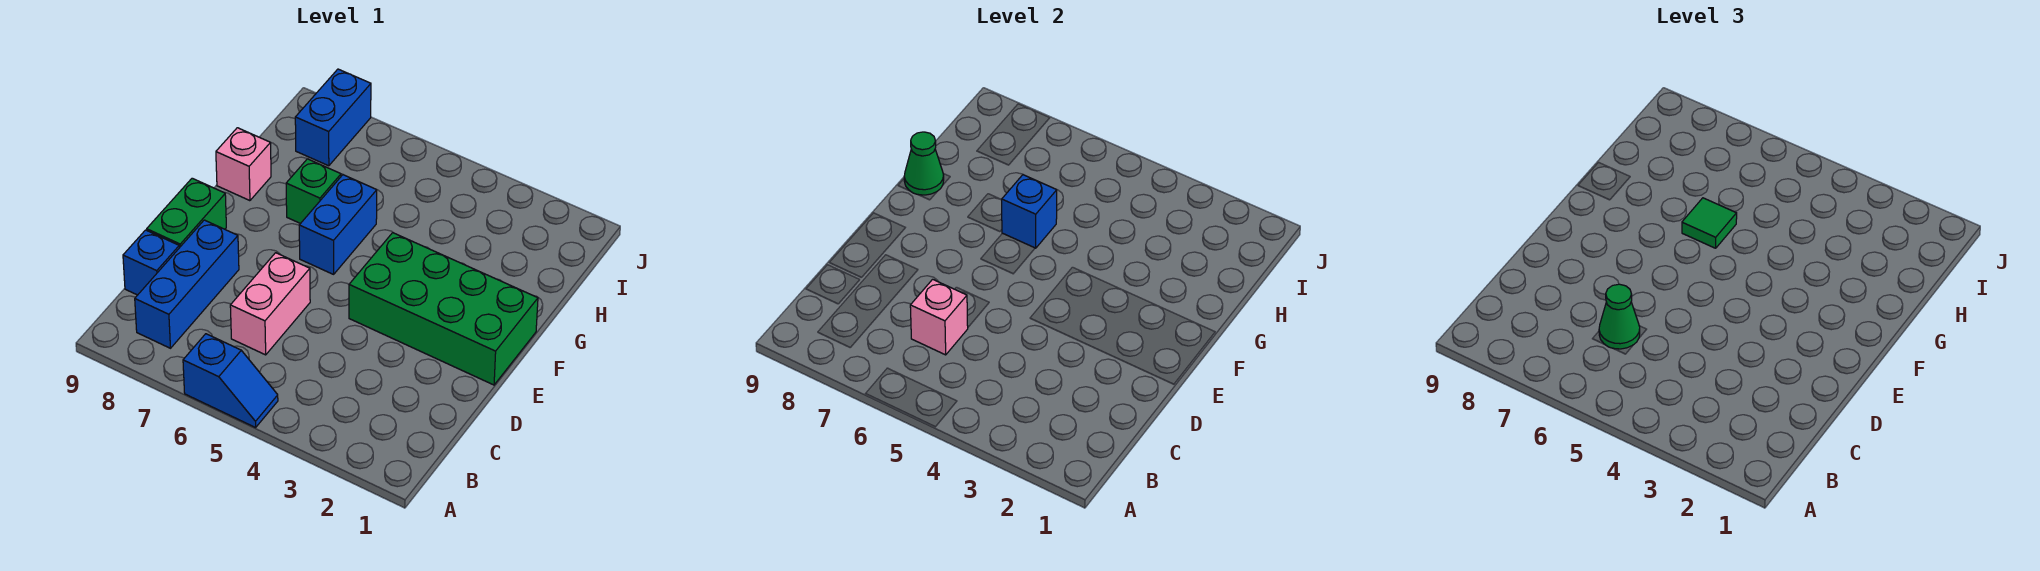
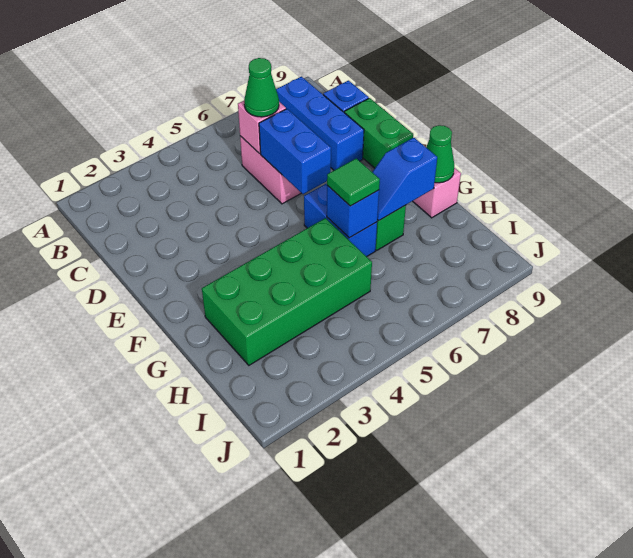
blue slope A5:A6 level 1 top 6 -> blue slope G7:G8 level 2 top 8
green brick E1:F4 level 1 -> green brick G2:H5 level 1
blue brick I8:J8 level 1 -> blue brick D6:E6 level 2

